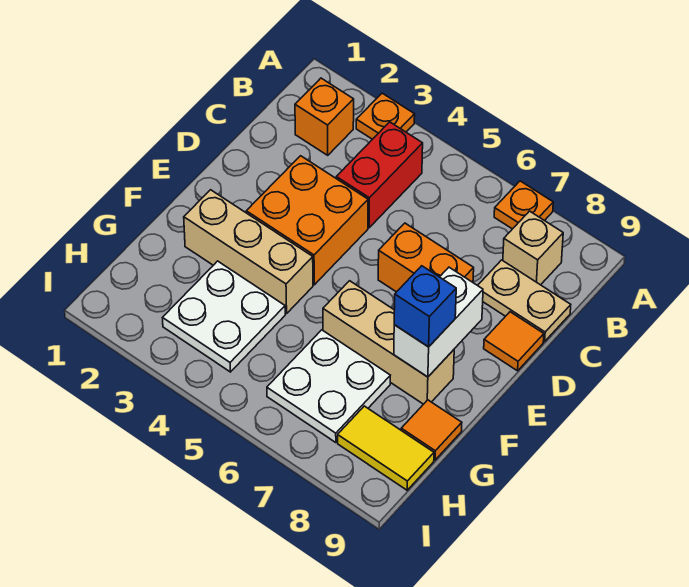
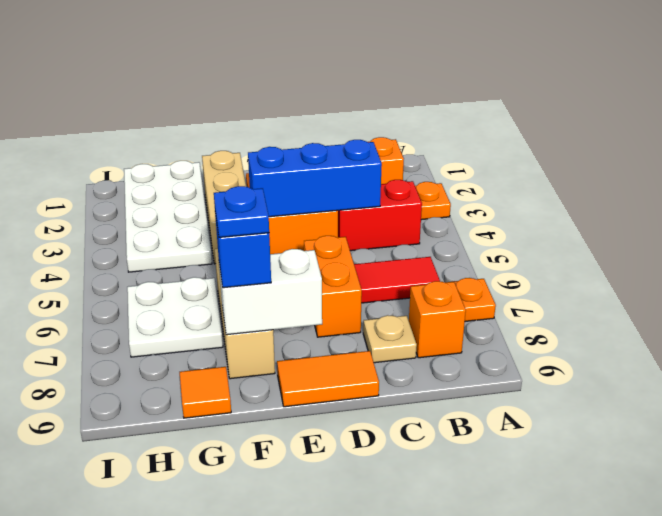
none -> red tile B6:C6 level 1
tan brick B8 level 1 -> orange brick B8 level 1
none -> blue brick C4:E4 level 2
tan plate C8:C9 level 1 -> tan plate C8 level 1
orange tile D9 level 1 -> orange tile D9:E9 level 1
none -> blue plate F8 level 4
white plate G3:H4 level 1 -> white plate G1:H4 level 1
yellow tile H8:H9 level 1 -> none

